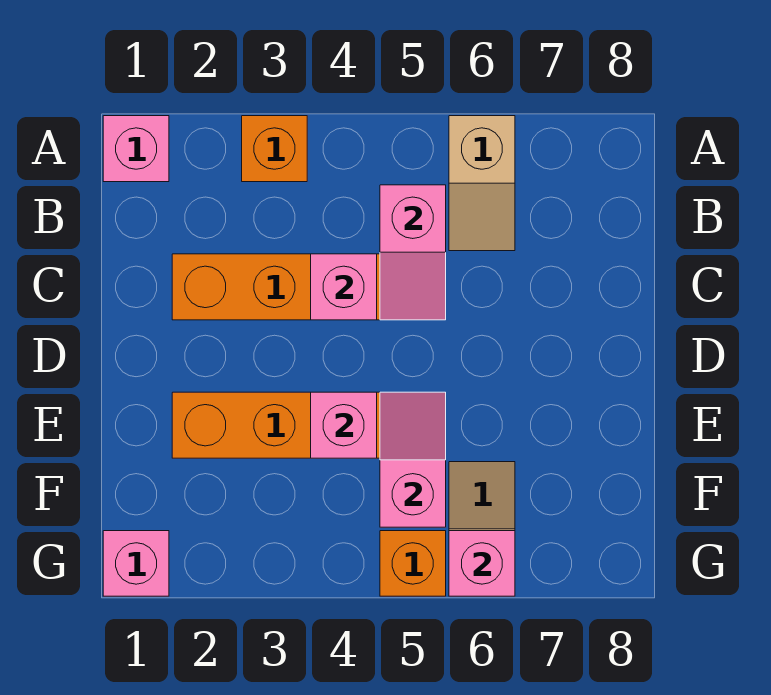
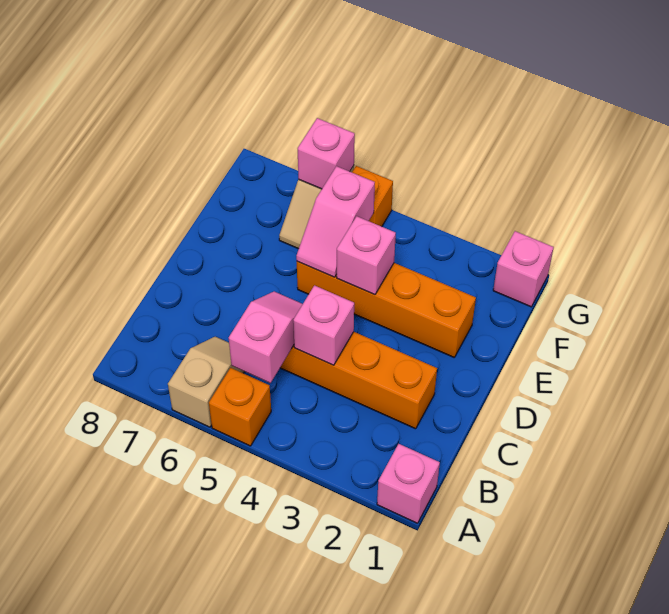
orange brick A3 level 1 -> orange brick A5 level 1

